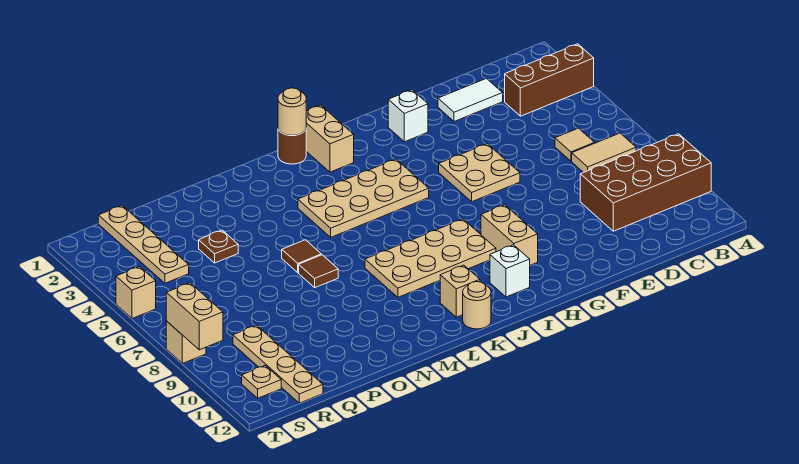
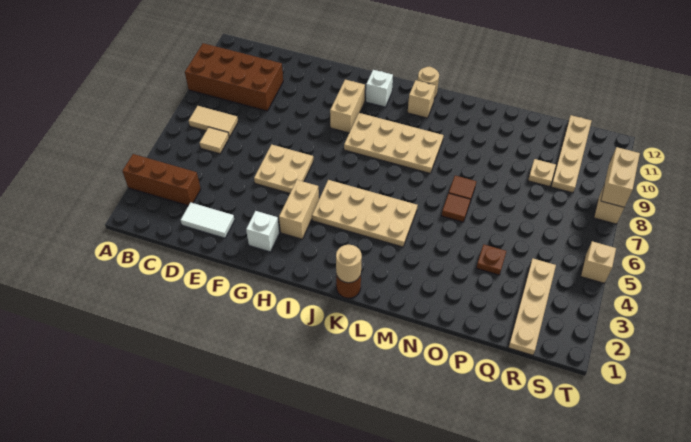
tan brick J1:J2 level 1 -> tan brick H3:H4 level 1
tan plate S11 level 1 -> tan plate Q9 level 1

